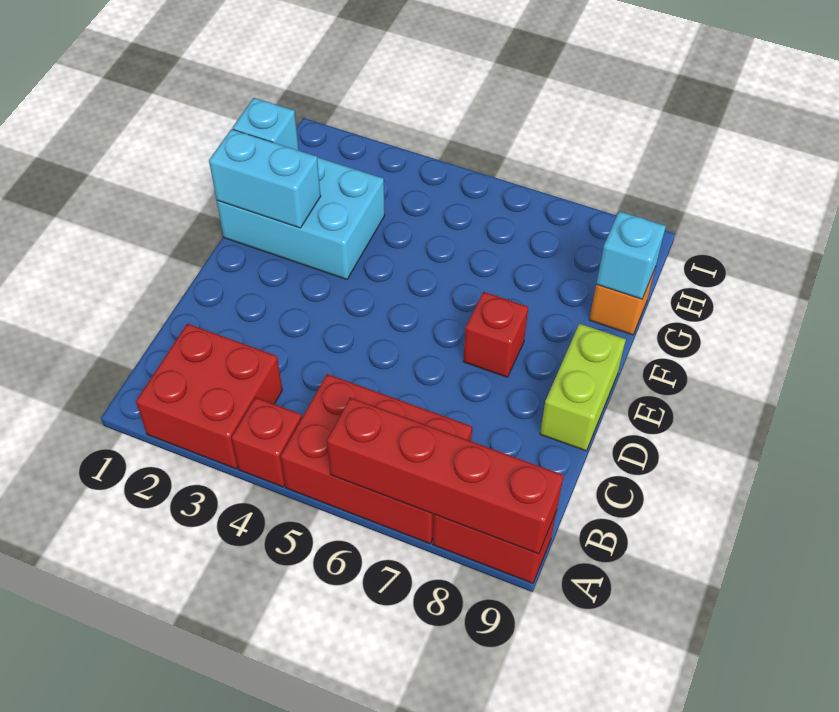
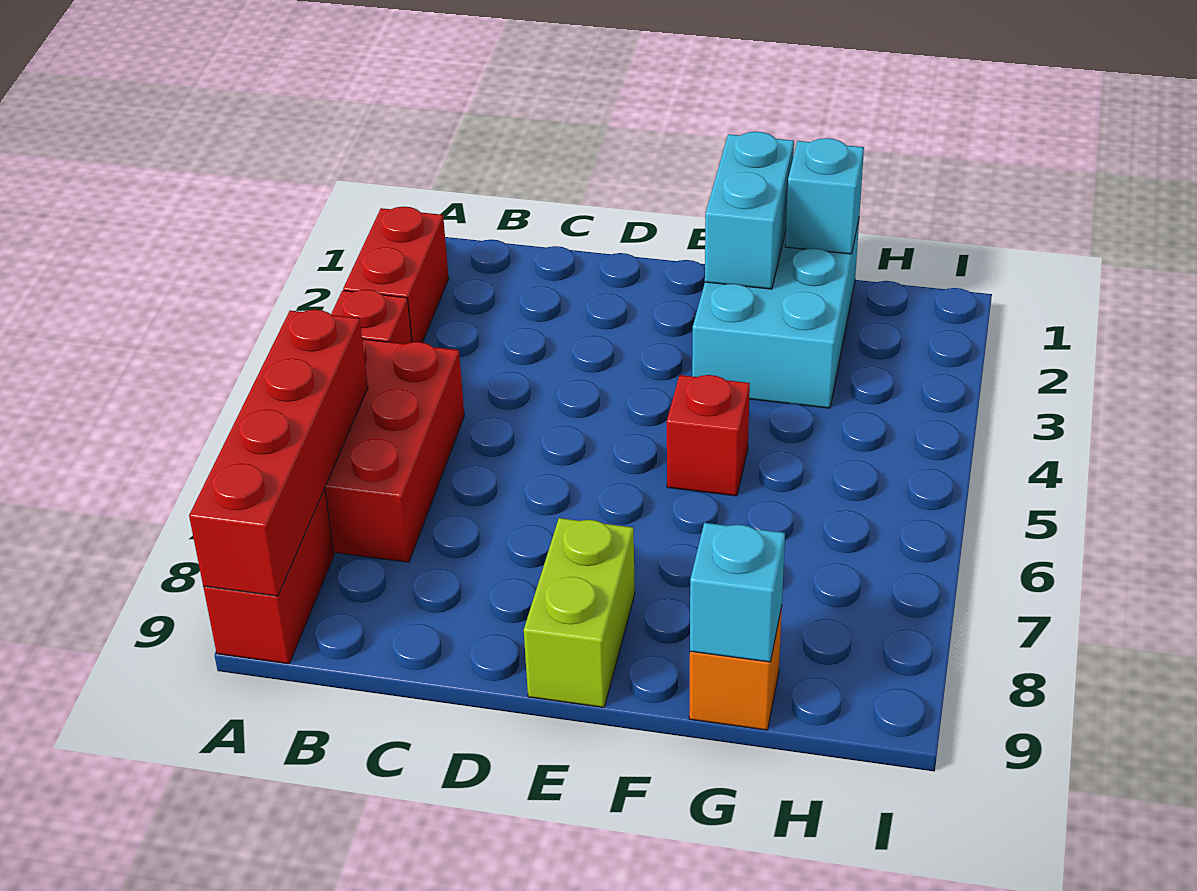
red brick A2:B3 level 1 -> red brick A2:A3 level 1
lime brick D9:E9 level 1 -> lime brick E8:E9 level 1
red brick E7 level 1 -> red brick F5 level 1

